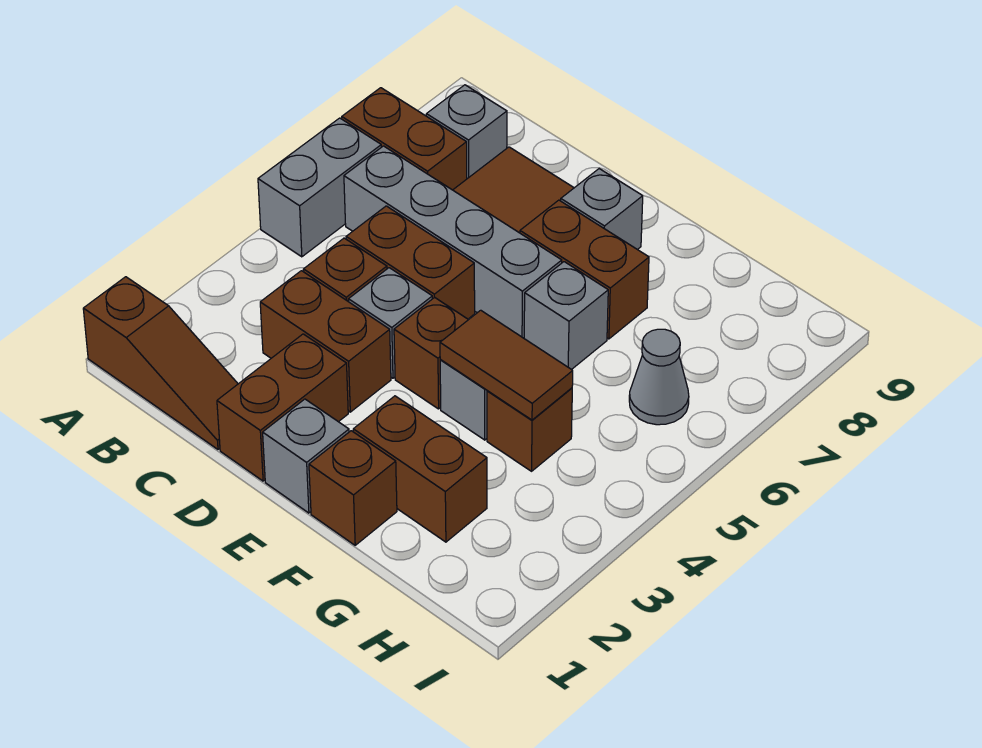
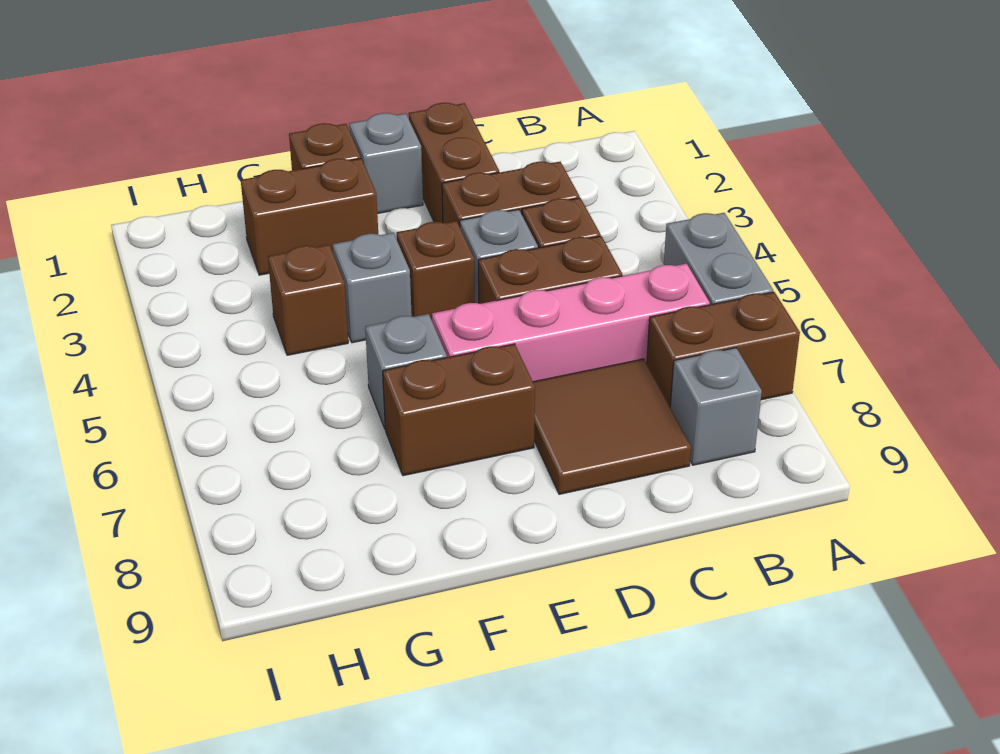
brown slope A1:C1 level 1 top A -> none
grey brick B6:E6 level 1 -> pink brick B6:E6 level 1
grey brick E8 level 1 -> none
brown tile F4:G4 level 2 -> none
grey cone H6 level 1 -> none

